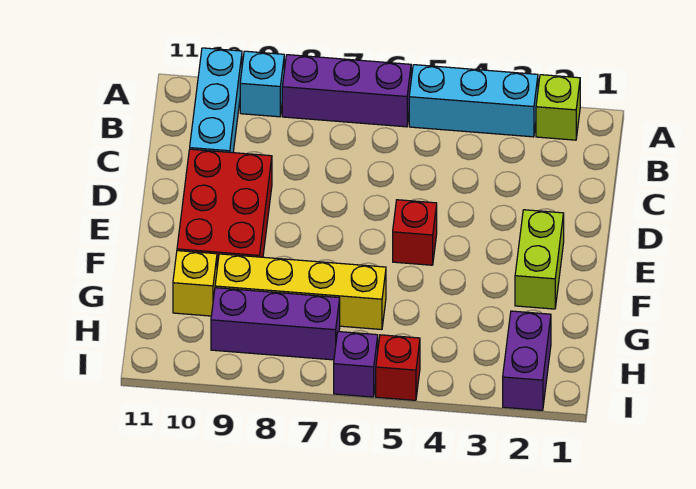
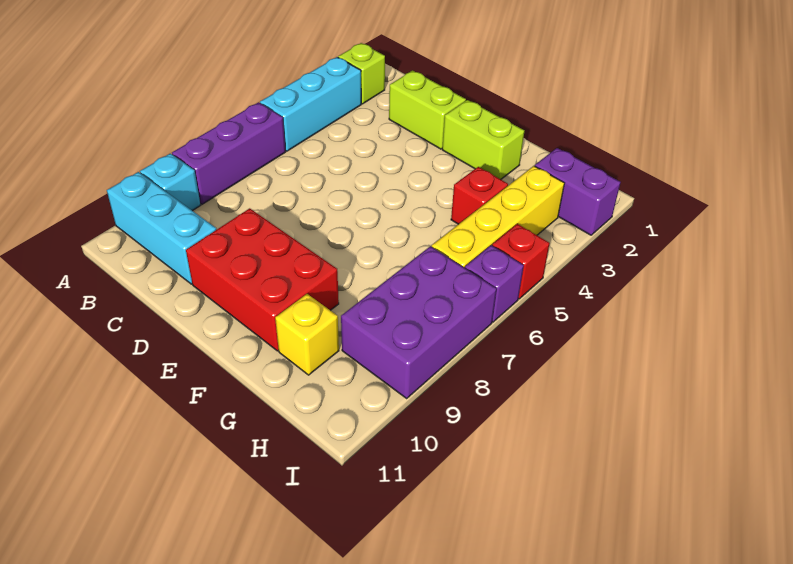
none -> lime brick C2:D2 level 1
red brick E5 level 1 -> red brick G4 level 1
yellow brick G6:G9 level 1 -> yellow brick H3:H6 level 1
purple brick H7:H9 level 1 -> purple brick H7:I9 level 1

